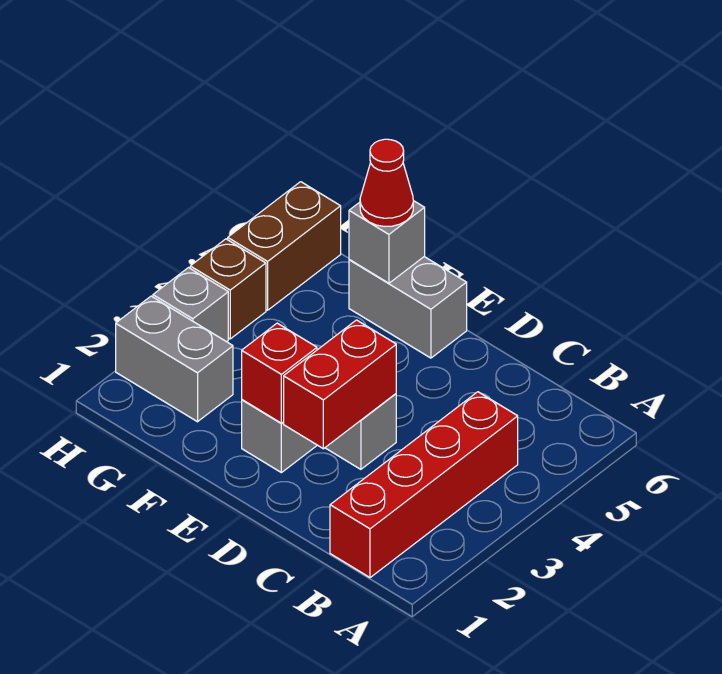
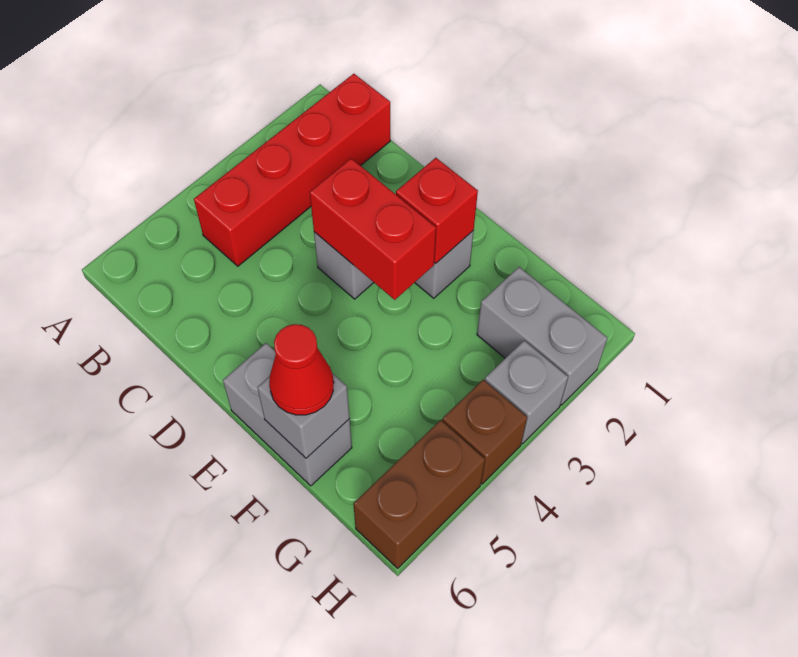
red brick D2:D3 level 2 -> red brick D3:E3 level 2

